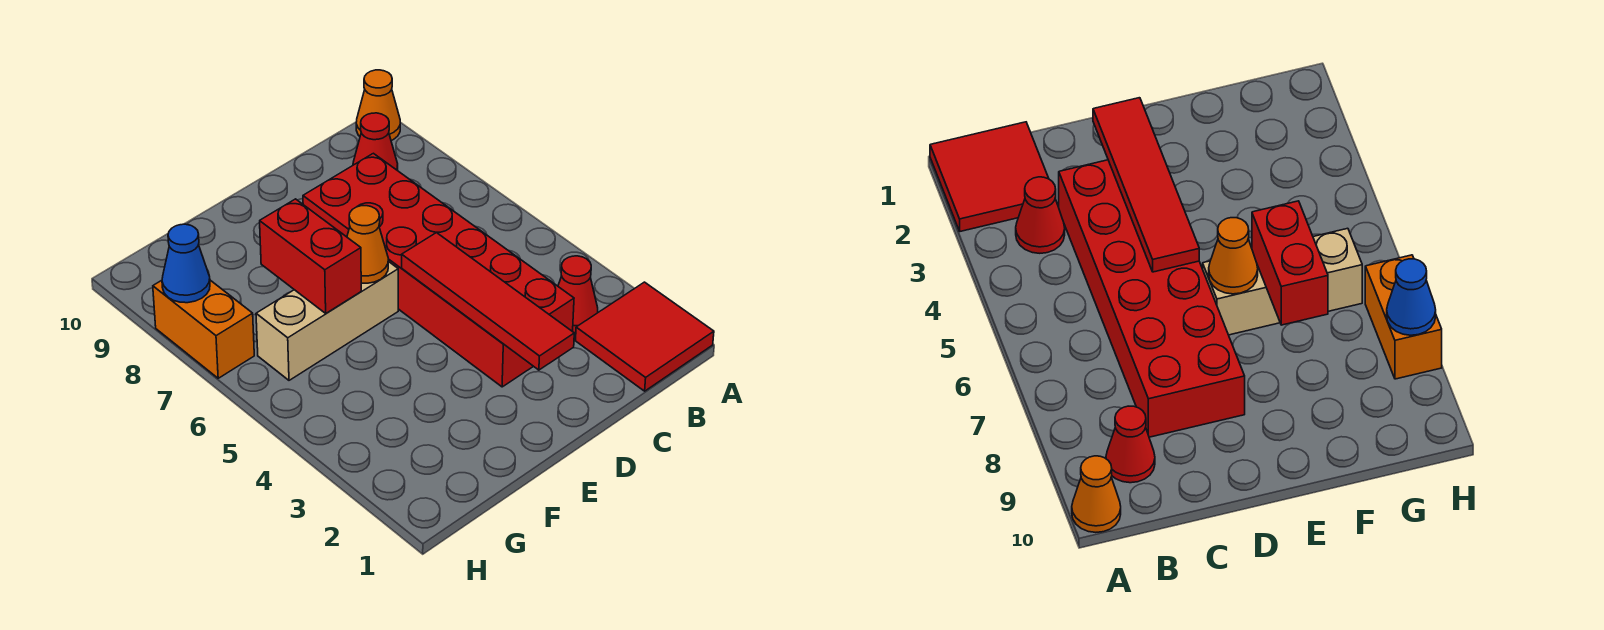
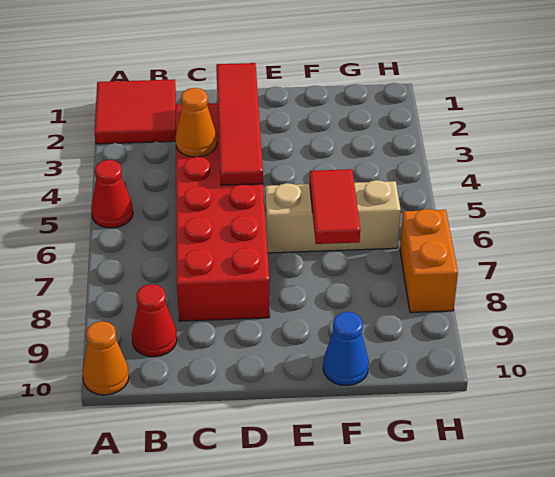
red cone B3 level 1 -> red cone A5 level 1
orange cone E6 level 2 -> orange cone C4 level 2
red brick F6:F7 level 2 -> red tile F6:F7 level 2
blue cone H8 level 2 -> blue cone F10 level 1

